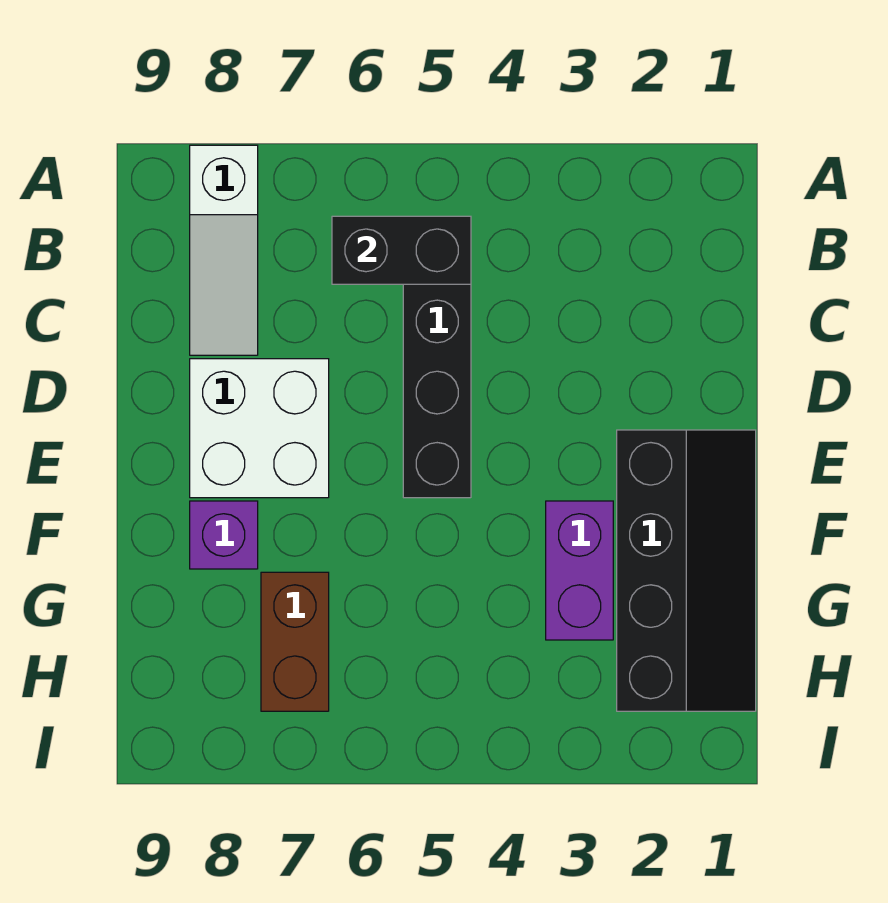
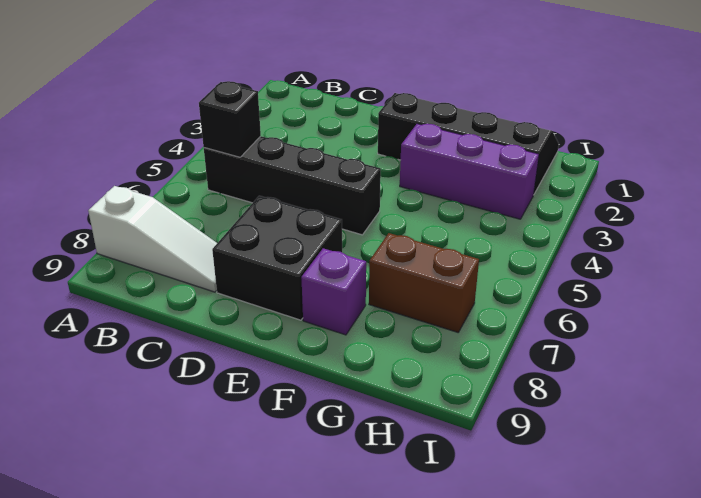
black brick B5:B6 level 2 -> black brick B5 level 2
white brick D7:E8 level 1 -> black brick D7:E8 level 1
purple brick F3:G3 level 1 -> purple brick F3:H3 level 1

